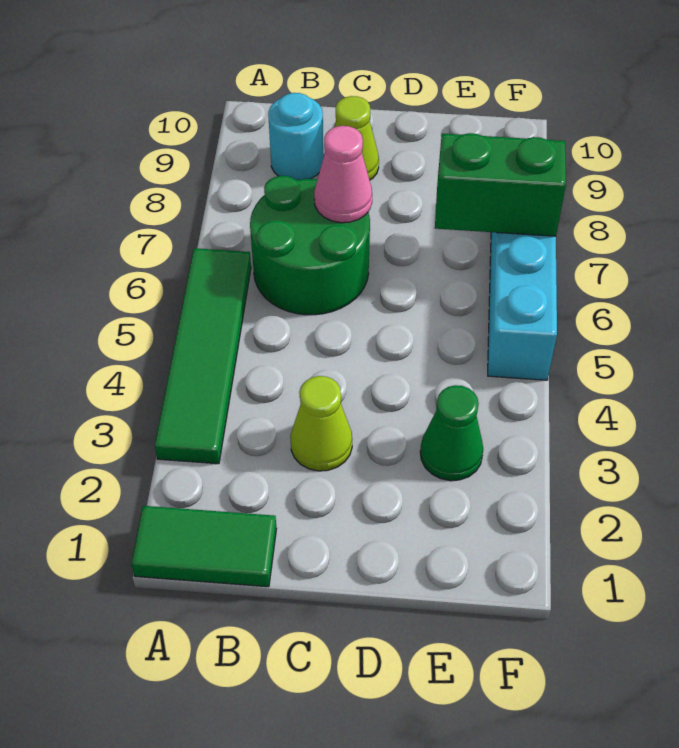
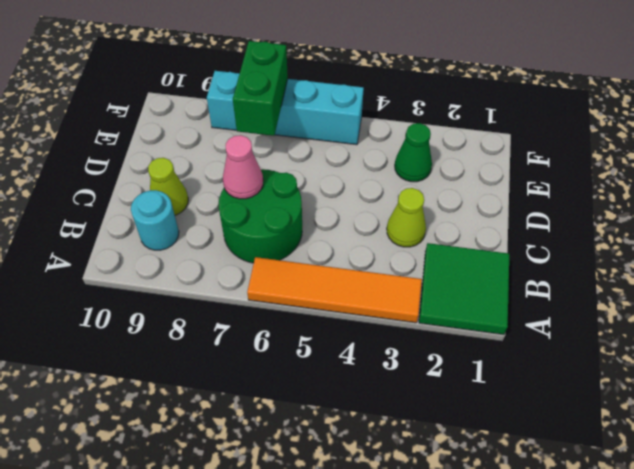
green tile A1:B1 level 1 -> green tile A1:B2 level 1
green tile A3:A6 level 1 -> orange tile A3:A6 level 1

